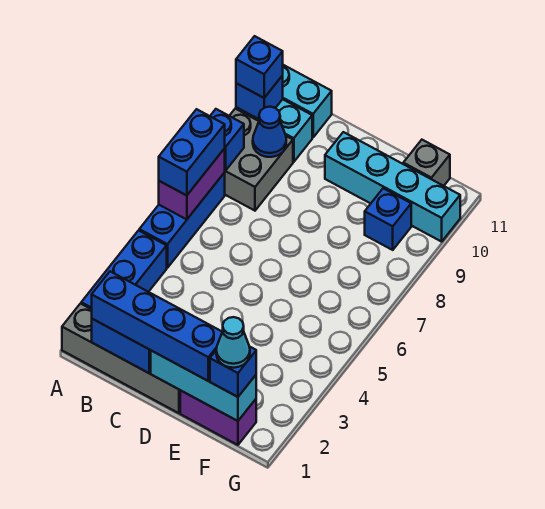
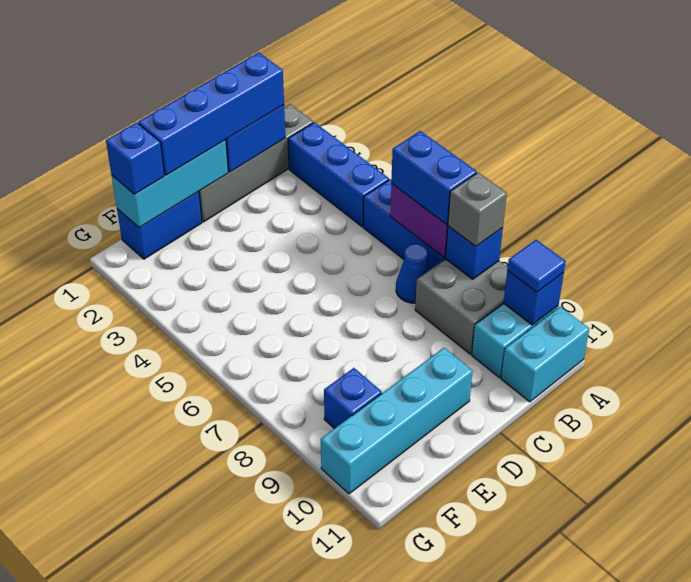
blue brick A10 level 3 -> blue tile A10 level 3
blue cone B9 level 2 -> blue cone B7 level 1
purple brick E1:F1 level 1 -> blue brick E1:F1 level 1
cyan cone F1 level 4 -> none
grey brick F11 level 1 -> grey brick A8 level 3

